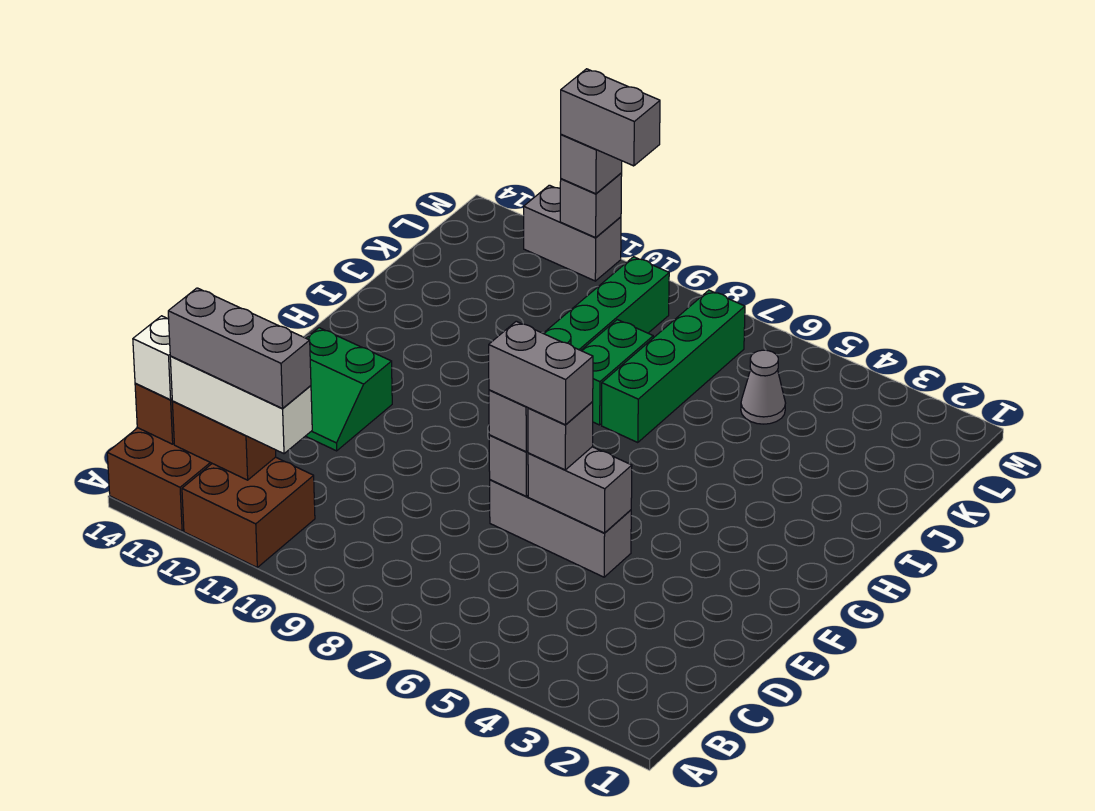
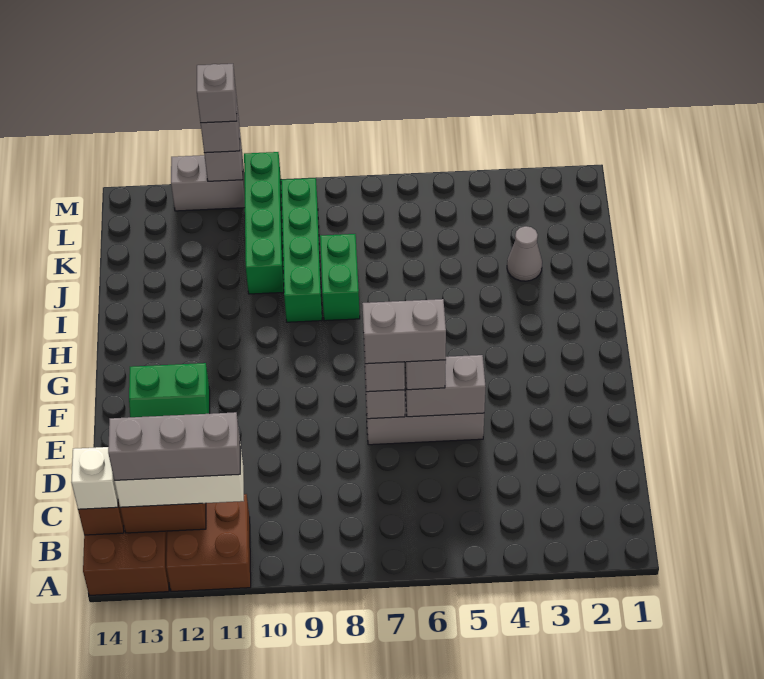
green brick I7:L7 level 1 -> green brick J10:M10 level 1
grey cone K5 level 1 -> grey cone J3 level 1
grey brick M10:M11 level 4 -> grey brick M11 level 4

